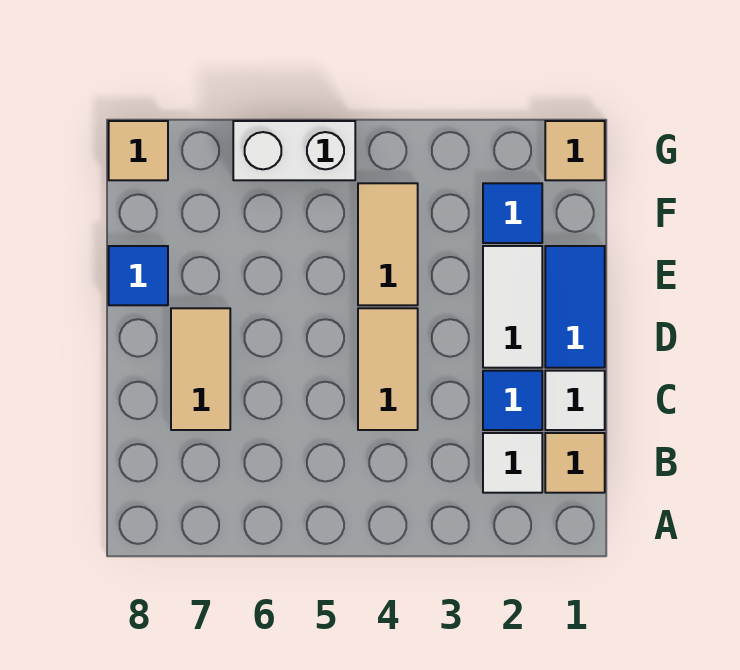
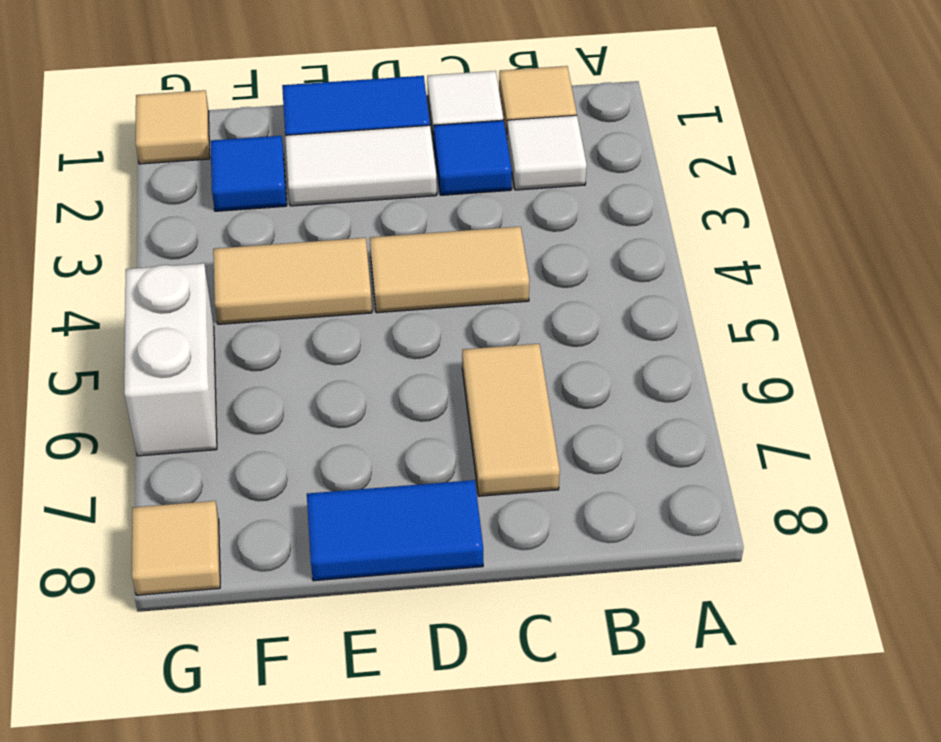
tan tile C7:D7 level 1 -> tan tile C6:C7 level 1
blue tile E8 level 1 -> blue tile D8:E8 level 1

